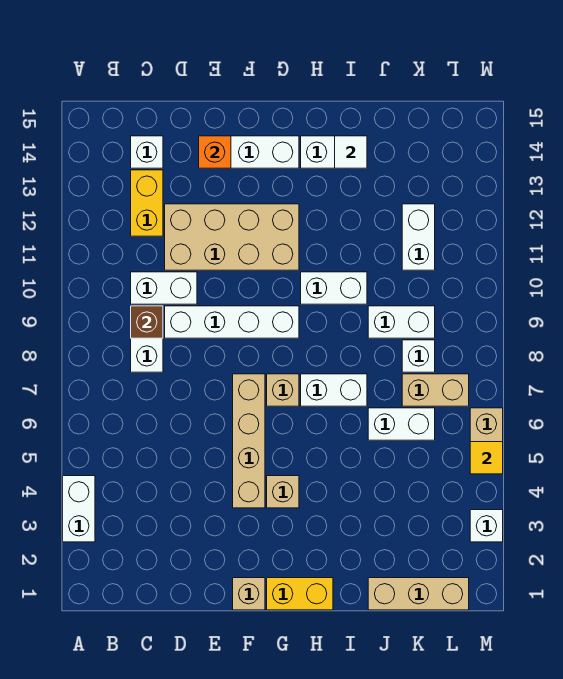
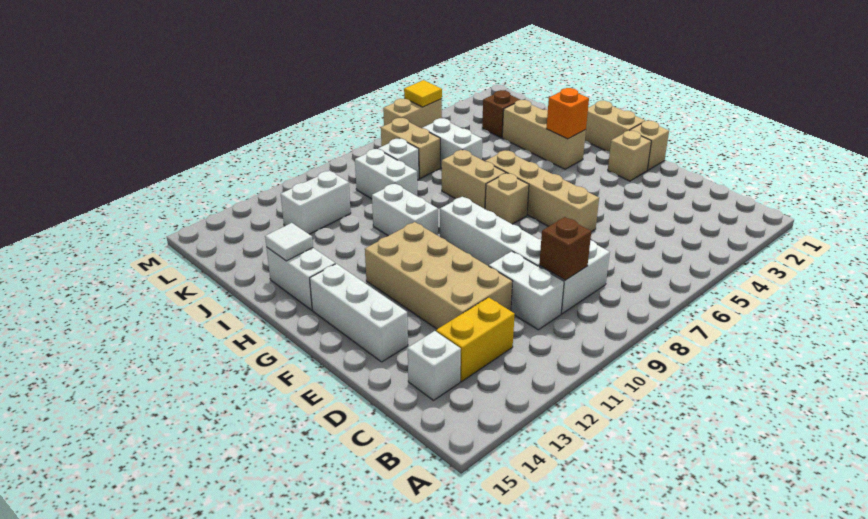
white brick A3:A4 level 1 -> none
orange brick E14 level 2 -> orange brick H3 level 2
tan brick F4:F7 level 1 -> tan brick E6:H6 level 1
yellow brick G1:H1 level 1 -> tan brick G1:H1 level 1
tan brick G4 level 1 -> tan brick F2 level 1
white brick H7:I7 level 1 -> tan brick H7:I7 level 1
tan brick J1:L1 level 1 -> tan brick H3:J3 level 1
none -> brown brick K3 level 1
white brick M3 level 1 -> none

